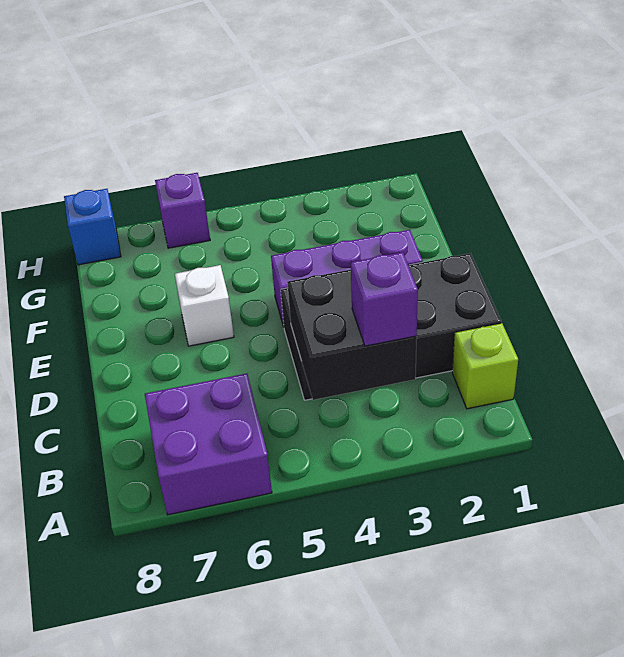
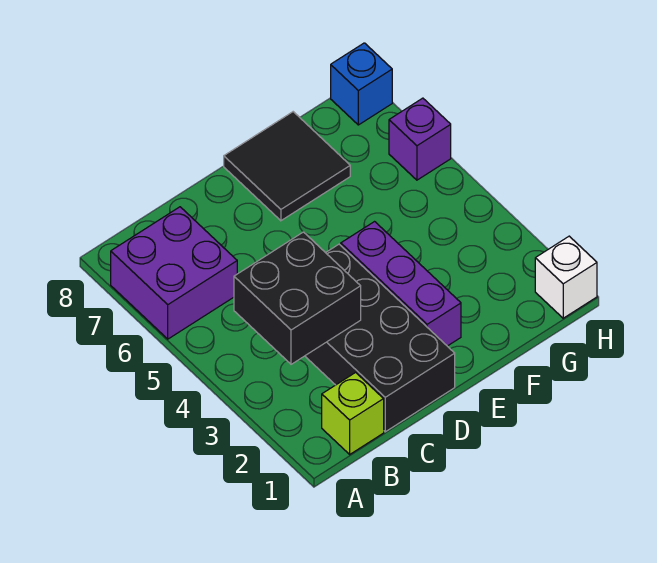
purple brick B3 level 3 -> none
white brick E6 level 1 -> white brick H1 level 1
none -> black tile E7:F8 level 1

